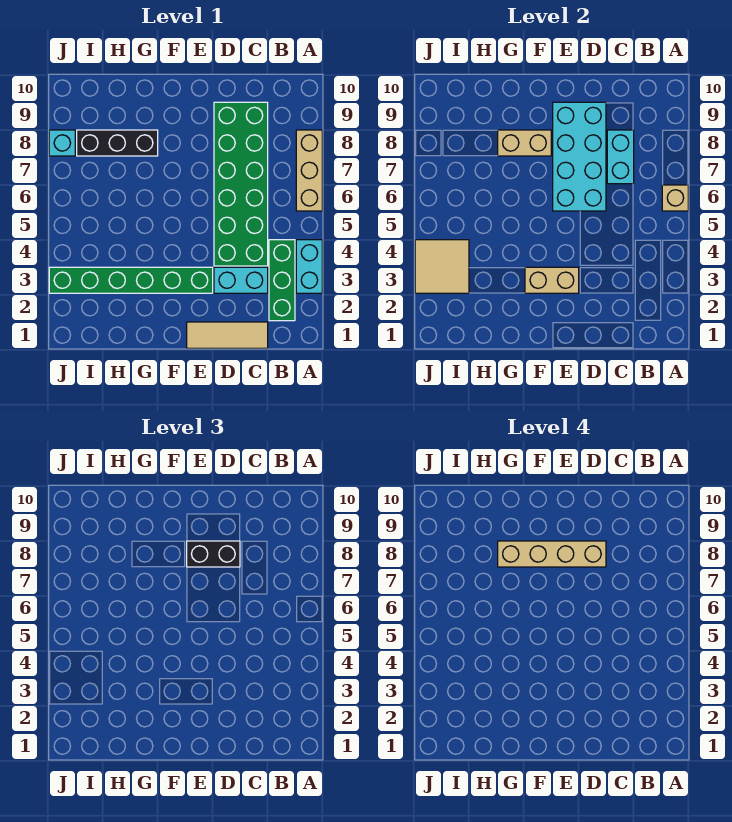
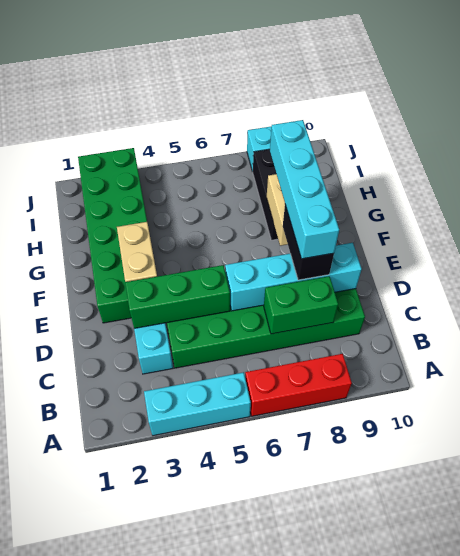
cyan brick A3:A4 level 1 -> cyan brick A3:A5 level 1
tan brick A6:A8 level 1 -> red brick A6:A8 level 1
tan brick A6 level 2 -> none
green brick B2:B4 level 1 -> green brick D3:D5 level 2
tan tile C1:E1 level 1 -> none
cyan brick C7:C8 level 2 -> green brick C7:C8 level 2
cyan brick D6:E9 level 2 -> cyan brick D6:D9 level 2
tan brick D8:G8 level 4 -> cyan brick D8:G8 level 4
green brick E3:J3 level 1 -> green brick E2:J3 level 1
tan tile I3:J4 level 2 -> none

